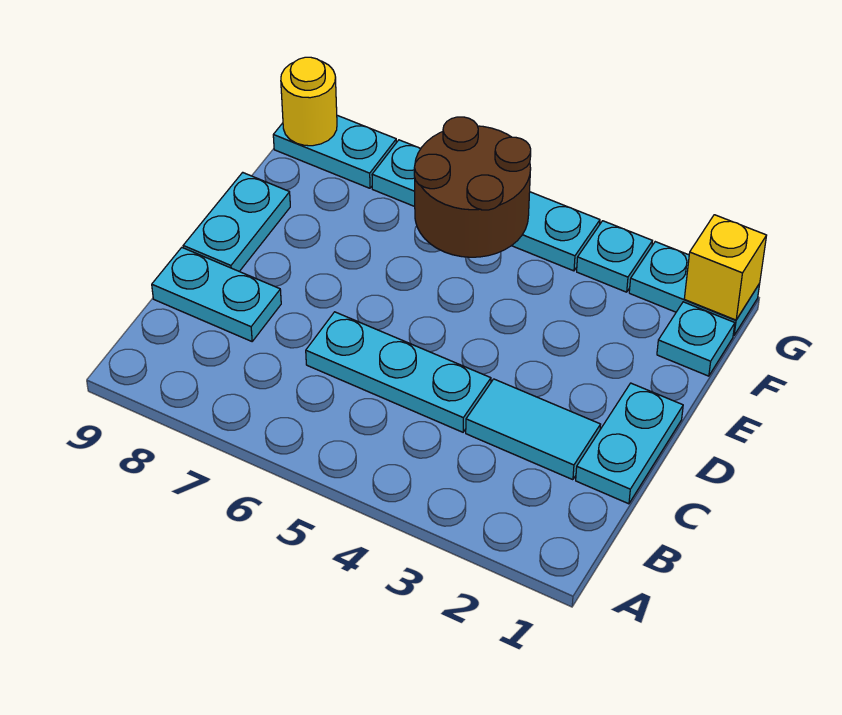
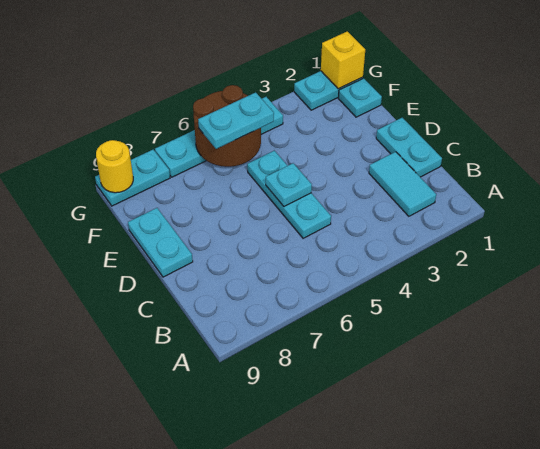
cyan tile C2:C3 level 1 -> cyan tile B2:C2 level 1
cyan plate C4:C6 level 1 -> cyan plate C5:E5 level 1
cyan plate C8:C9 level 1 -> cyan plate F5:F6 level 3
cyan plate G3 level 1 -> cyan plate D5 level 2

